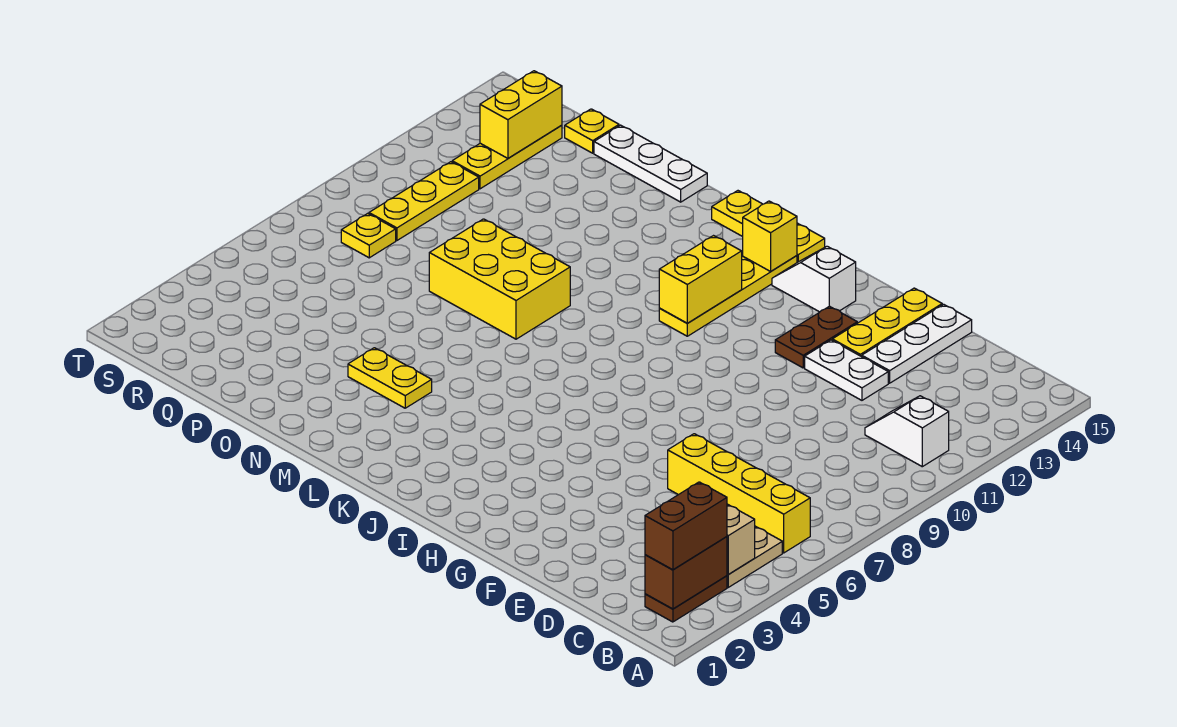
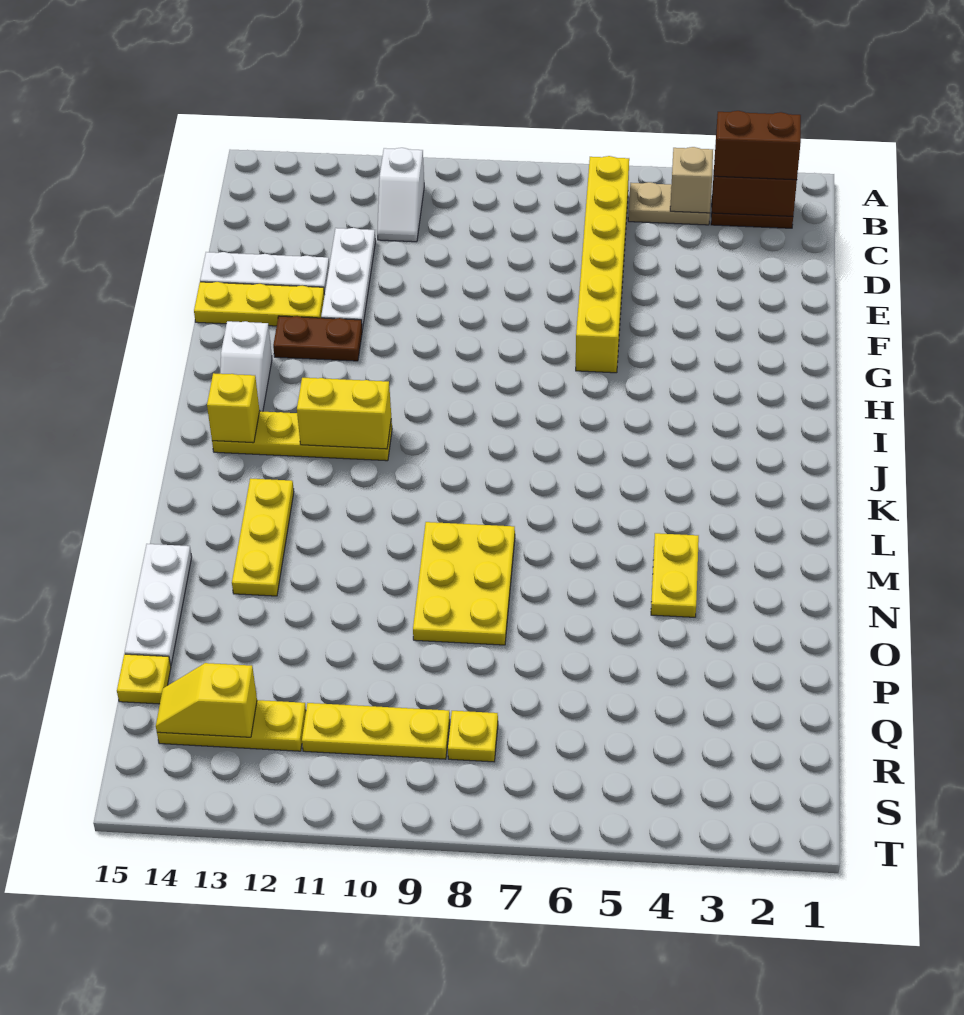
yellow brick B6:E6 level 1 -> yellow brick B6:G6 level 1
white plate E12:F12 level 1 -> white plate D12:F12 level 1
yellow plate J15:L15 level 1 -> yellow plate L13:N13 level 1
yellow brick M8:O9 level 1 -> yellow plate M8:O9 level 1
yellow brick R13:R14 level 2 -> yellow slope R13:R14 level 2 top 13

